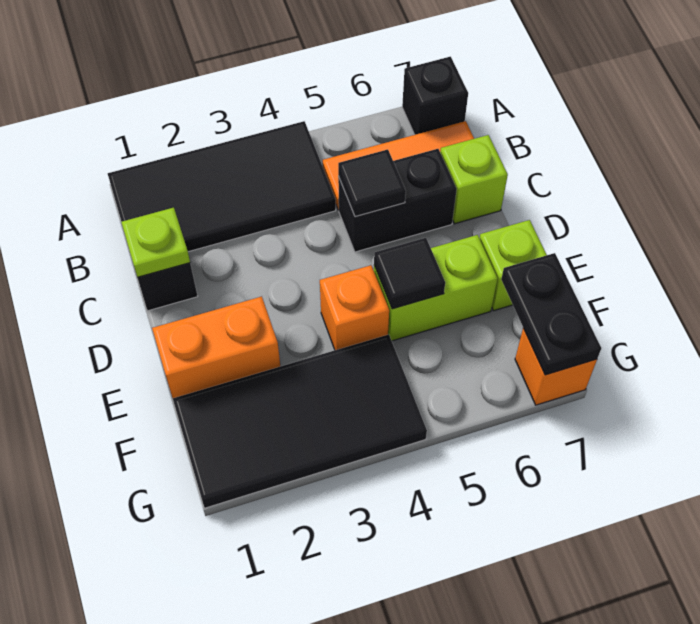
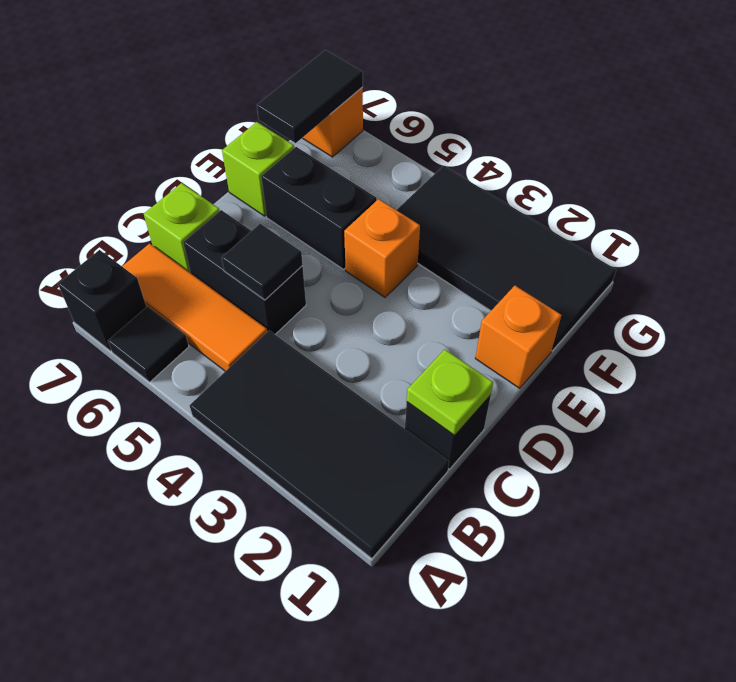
orange brick E1:E2 level 1 -> orange brick E1 level 1
lime brick E5:E6 level 1 -> black brick E5:E6 level 1
black tile E5 level 2 -> black tile A6 level 1
black plate F7:G7 level 2 -> black tile F7:G7 level 2

